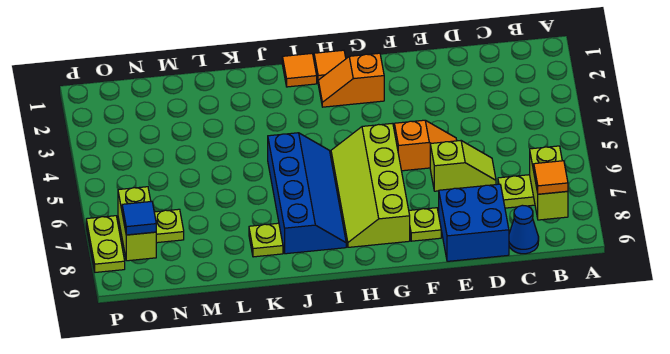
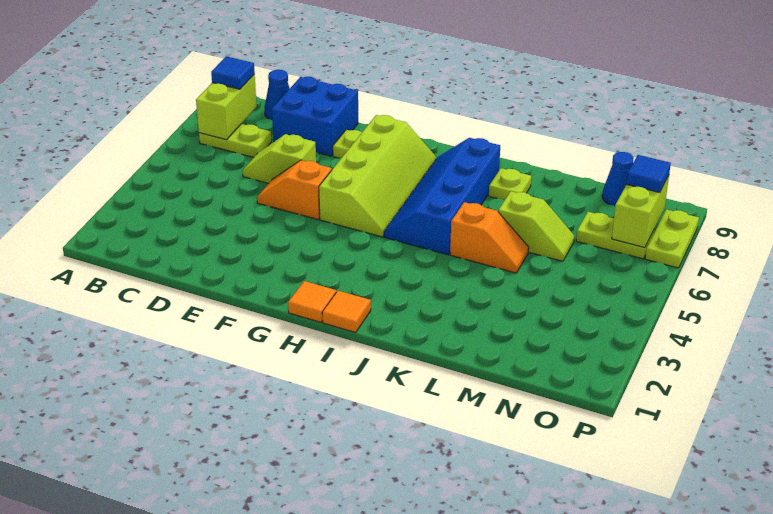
orange tile B8 level 3 -> blue tile B8 level 3
orange slope G2:H2 level 1 top G -> orange slope K5:L5 level 1 top K
none -> lime slope L6:M6 level 1 top L
none -> blue cone N9 level 1

